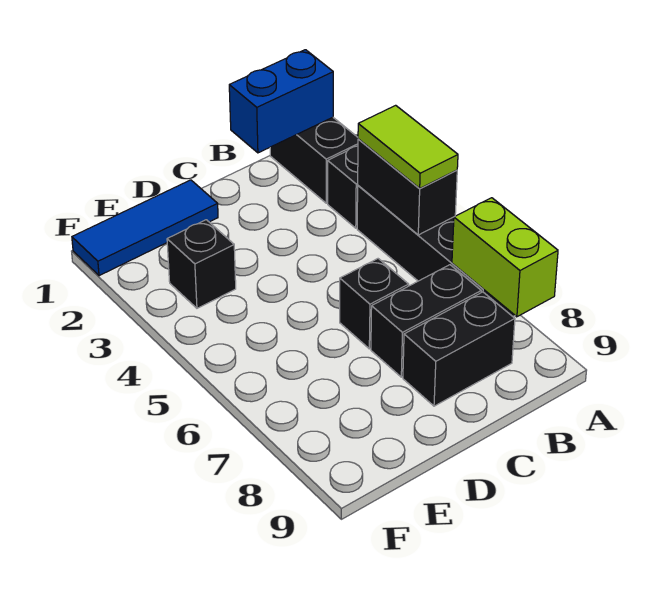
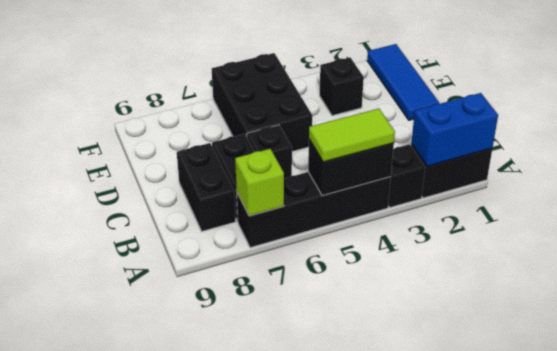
blue brick A1:B1 level 2 -> blue brick A1:A2 level 2
lime brick A7:A8 level 2 -> lime brick A7 level 2
none -> black brick D5:F6 level 1

